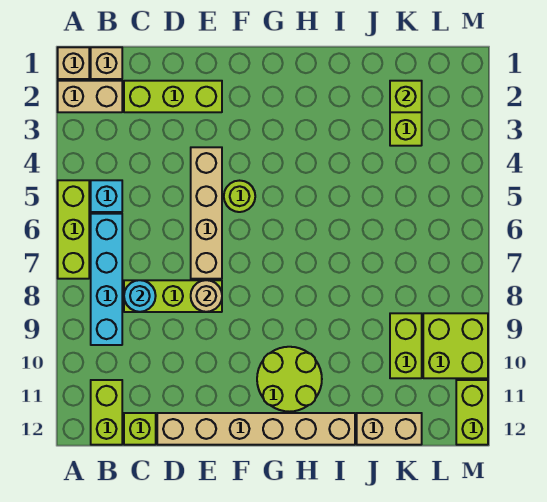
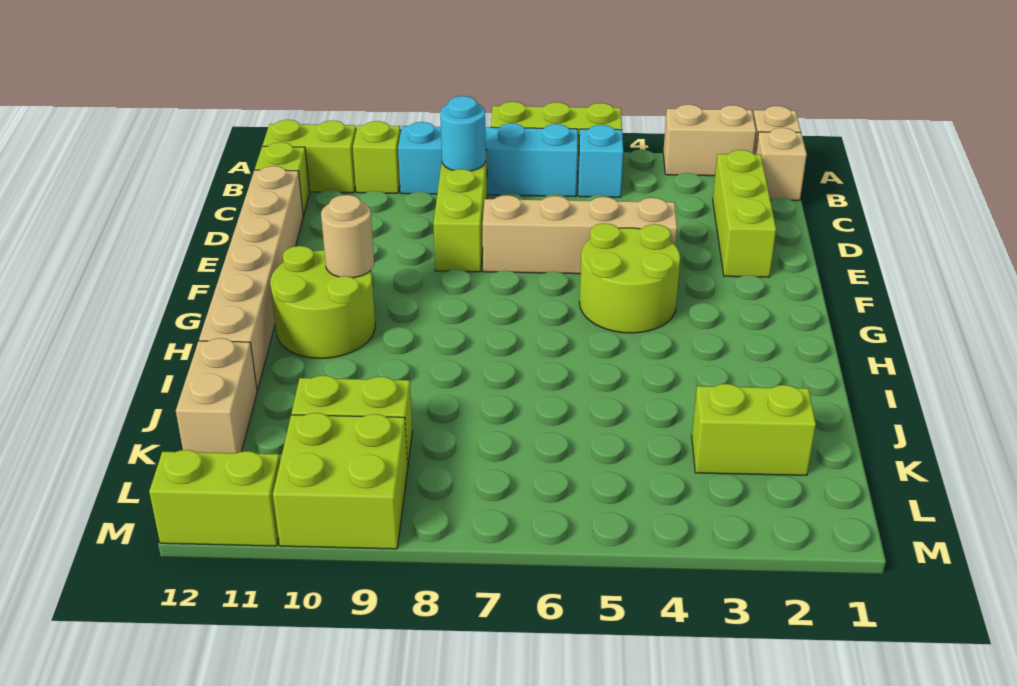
tan brick A2:B2 level 1 -> tan brick A2:A3 level 1
tan round brick E8 level 2 -> tan round brick G10 level 2
lime round brick F5 level 1 -> lime round brick F4:G5 level 1
lime brick K2 level 2 -> lime brick B10 level 1

